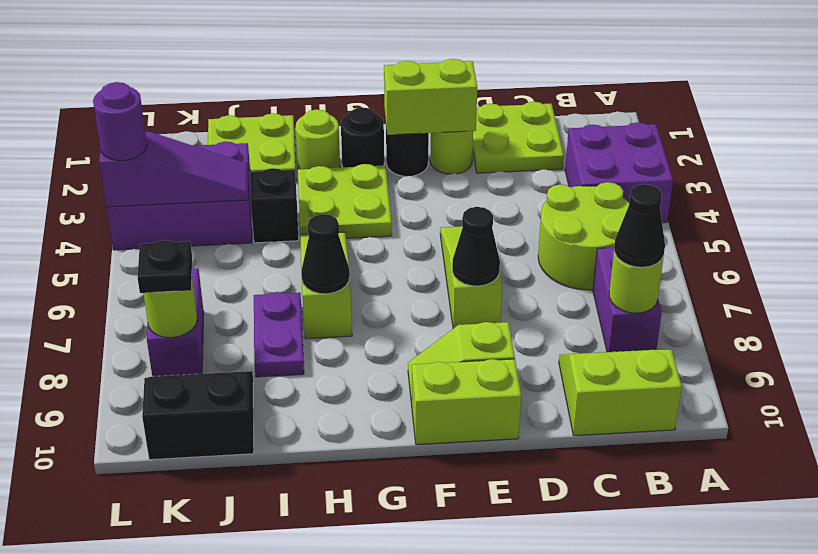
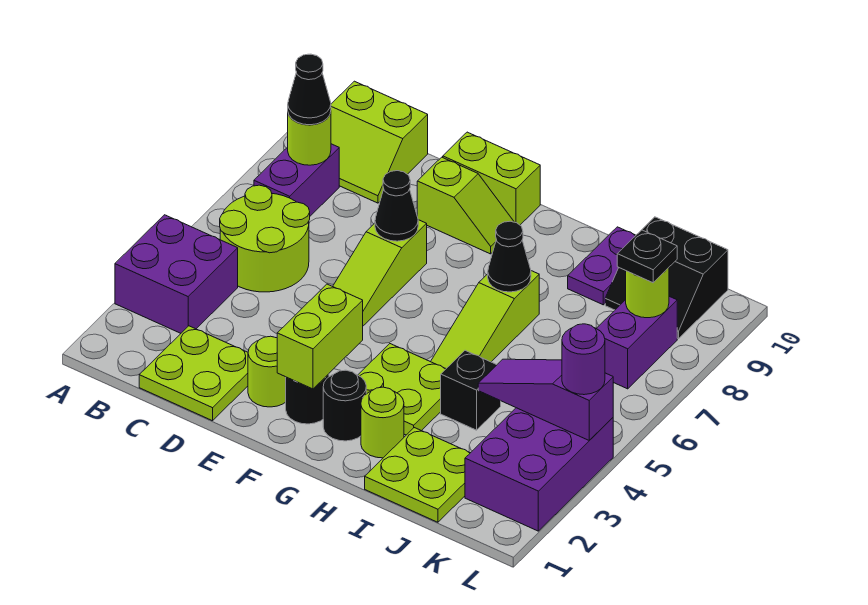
lime brick E2:F2 level 2 -> lime brick F2:F3 level 2
purple plate I7:I8 level 1 -> purple plate I9:I10 level 1
purple brick J3:L4 level 1 -> purple brick K2:L4 level 1

